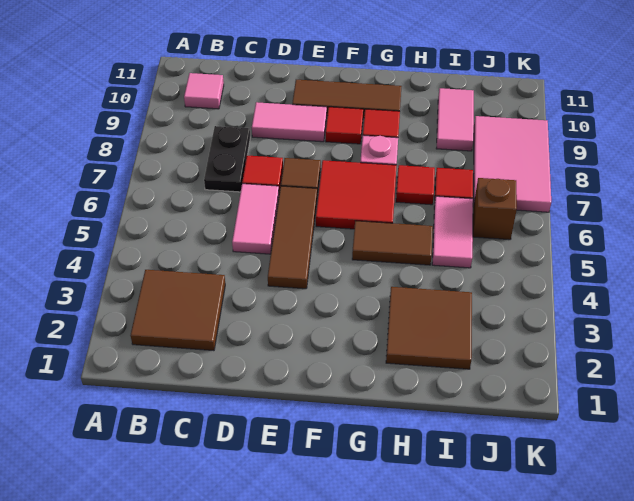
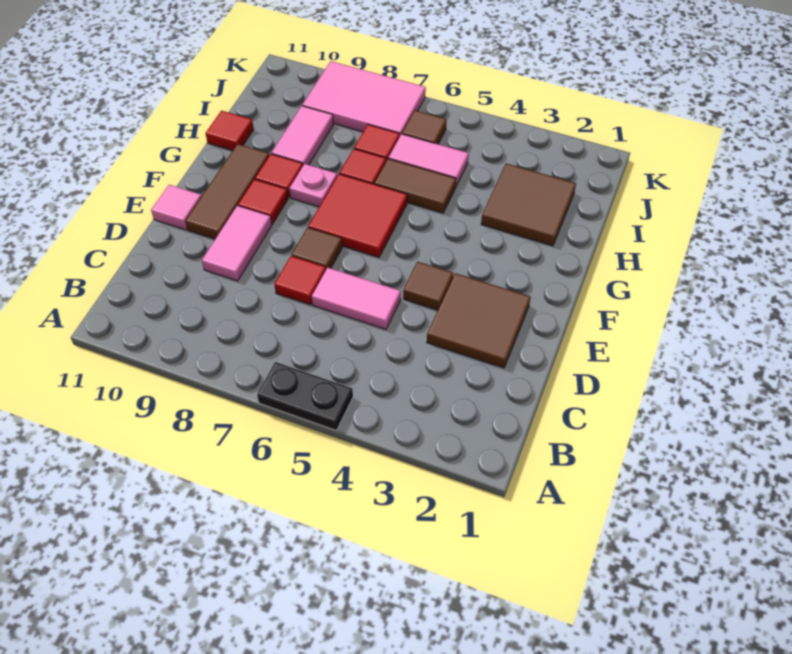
brown tile B2:C3 level 1 -> brown tile D2:E3 level 1
pink tile B10 level 1 -> pink tile E11 level 1
black plate C7:C8 level 1 -> black plate A5:A6 level 1
brown tile E4:E6 level 1 -> brown tile E4 level 1
brown tile G5:H5 level 1 -> brown tile H5:H6 level 1
none -> red tile H11 level 1
pink tile I9:I10 level 1 -> pink tile H9:I9 level 1
brown brick J6 level 1 -> brown tile J6 level 1

